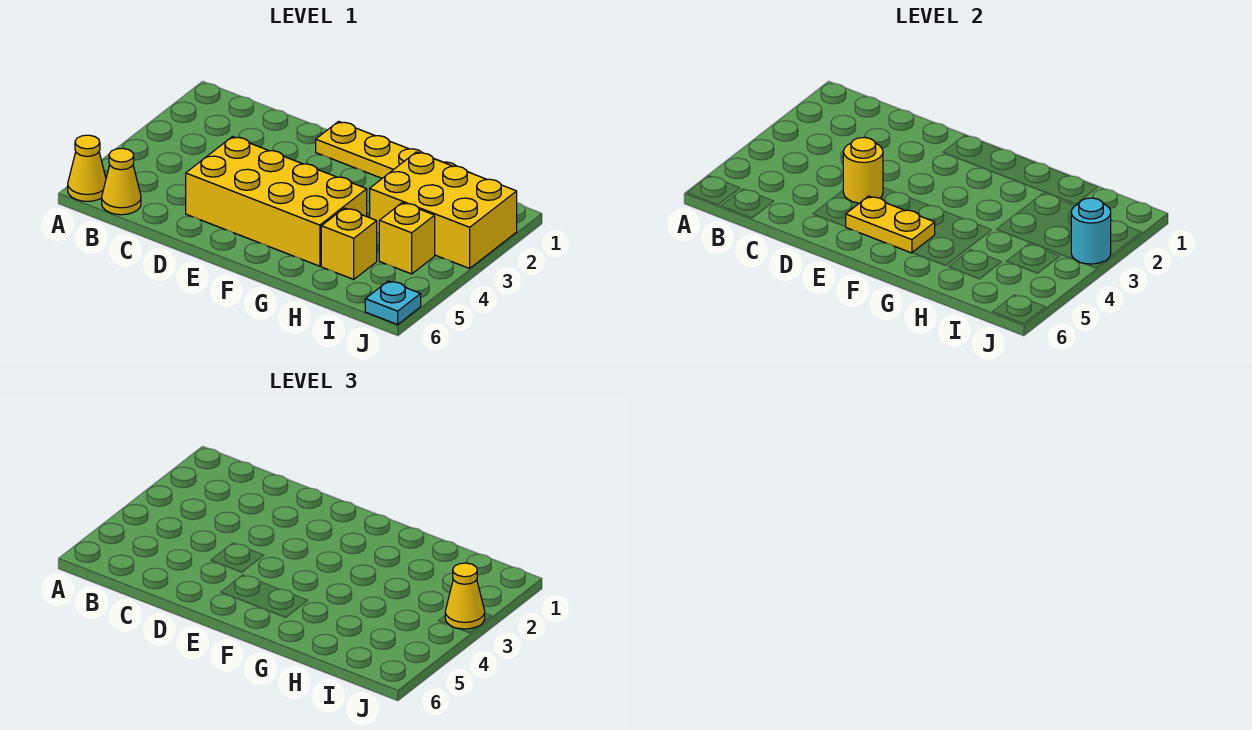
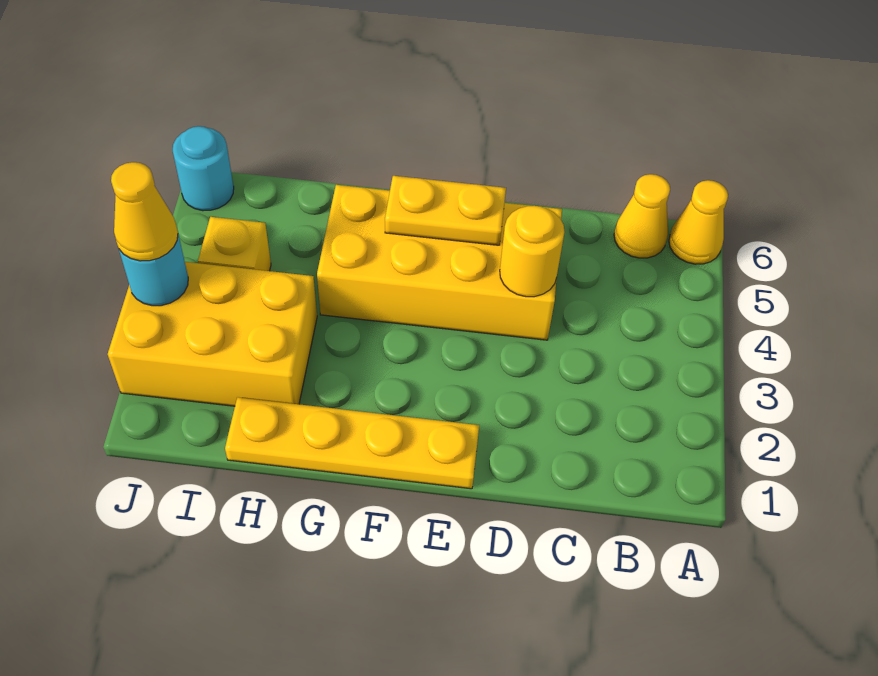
yellow brick H5 level 1 -> none
cyan plate J6 level 1 -> cyan round brick J6 level 1

